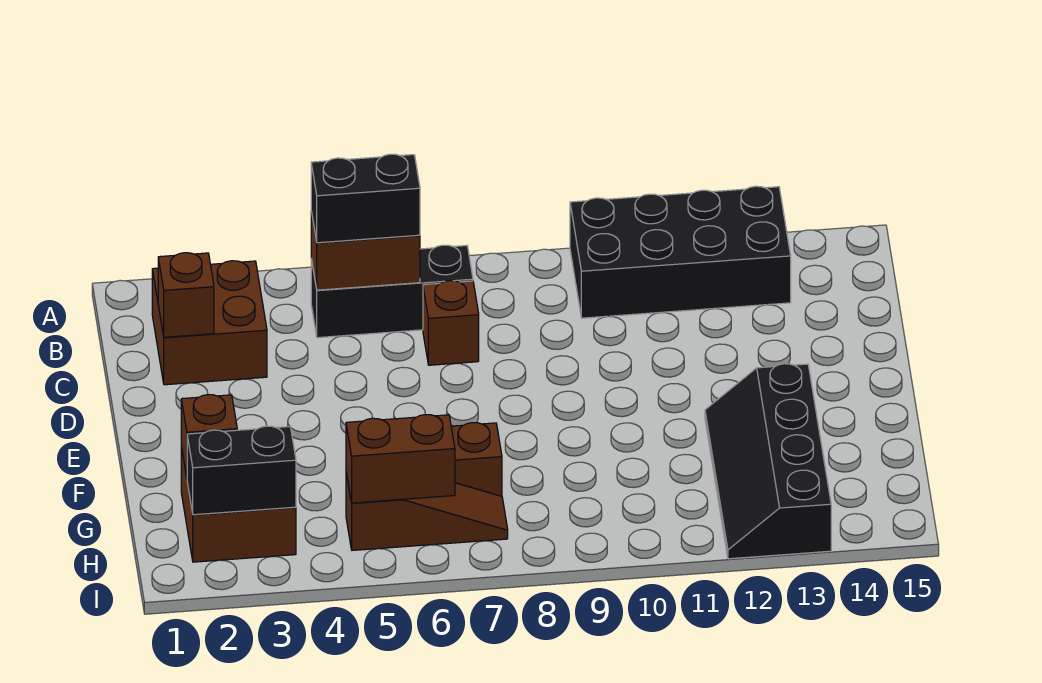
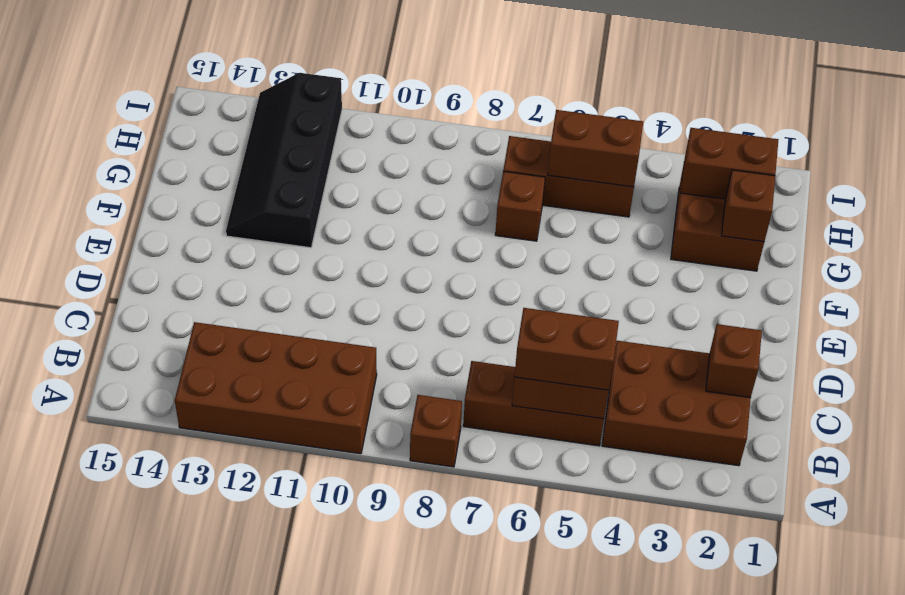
black brick A10:B13 level 1 -> brown brick A10:B13 level 1
brown brick B2:C3 level 1 -> brown brick B2:C4 level 1
black brick B5:B7 level 1 -> brown brick B5:B7 level 1
black brick B5:B6 level 3 -> brown brick B5:B6 level 3
brown brick C7 level 1 -> brown brick A8 level 1
black slope F12:I13 level 1 top 13 -> black slope F12:I13 level 1 top 12
black brick H2:H3 level 2 -> brown brick H2:H3 level 2
brown slope H5:H7 level 1 top 5 -> brown brick H5:H7 level 1

